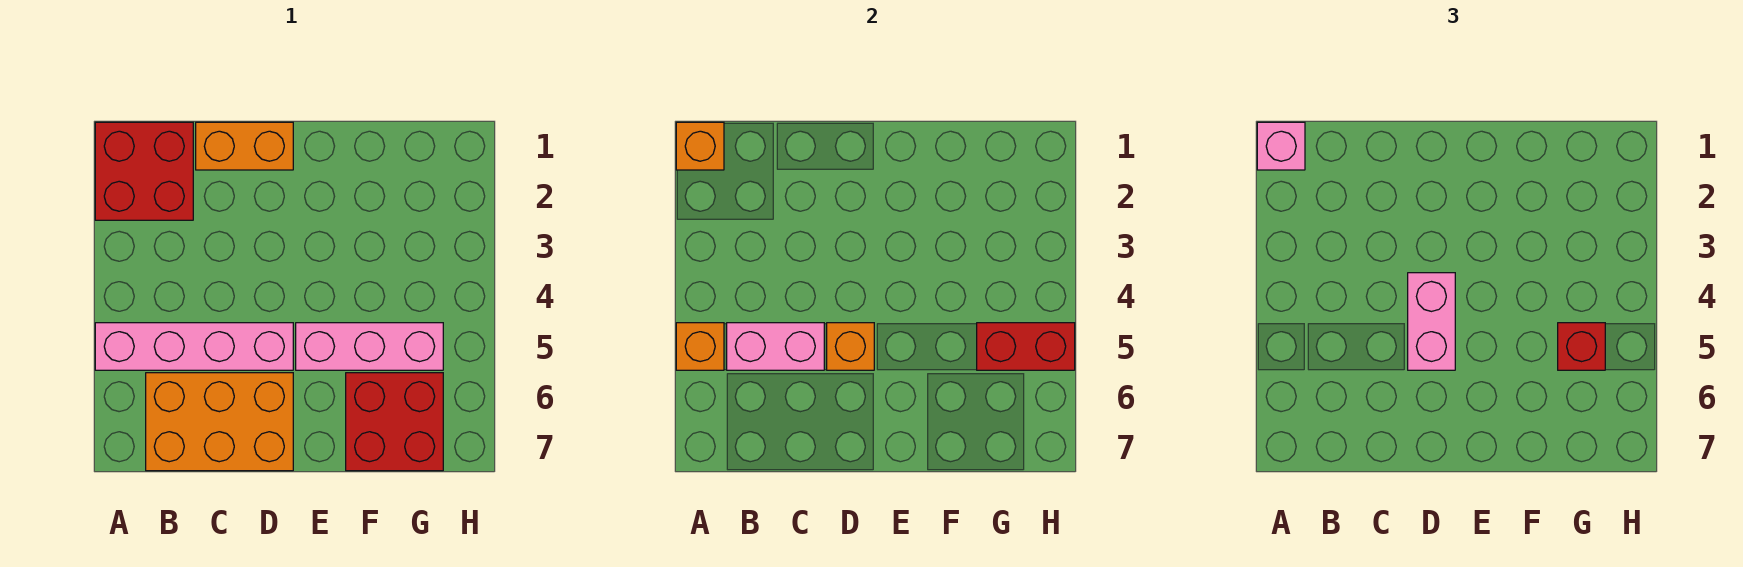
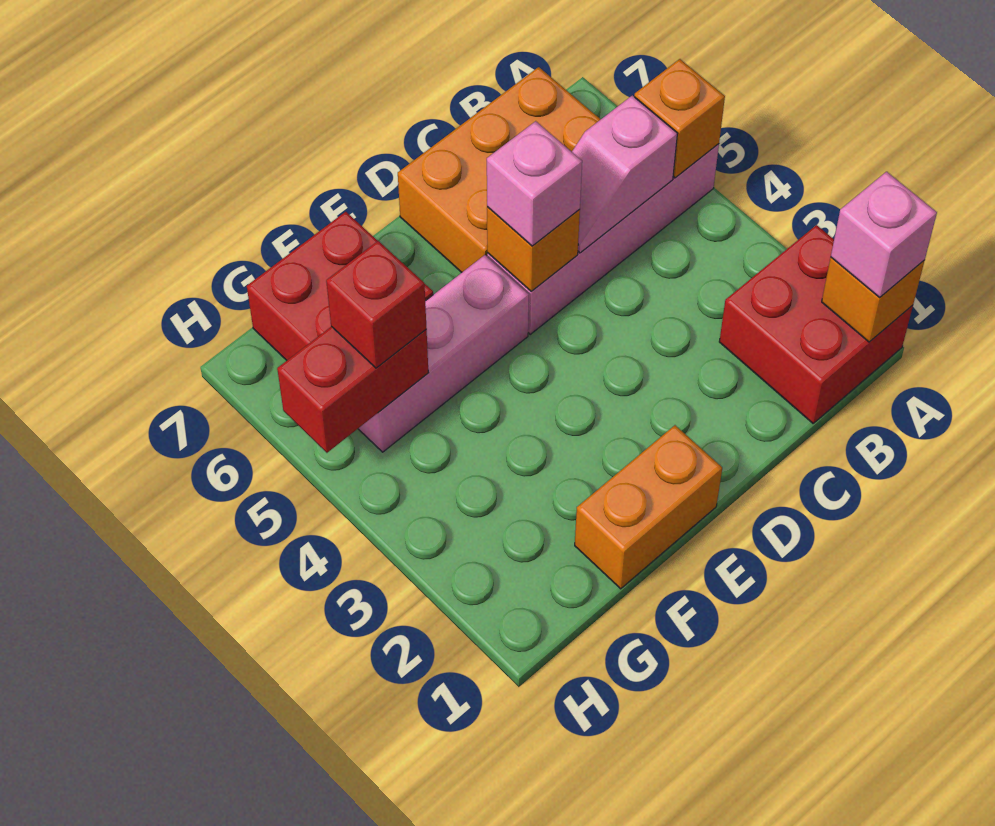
pink brick B5:C5 level 2 -> pink slope B5:C5 level 2 top B
orange brick C1:D1 level 1 -> orange brick E1:F1 level 1
pink brick D4:D5 level 3 -> pink brick D5 level 3

